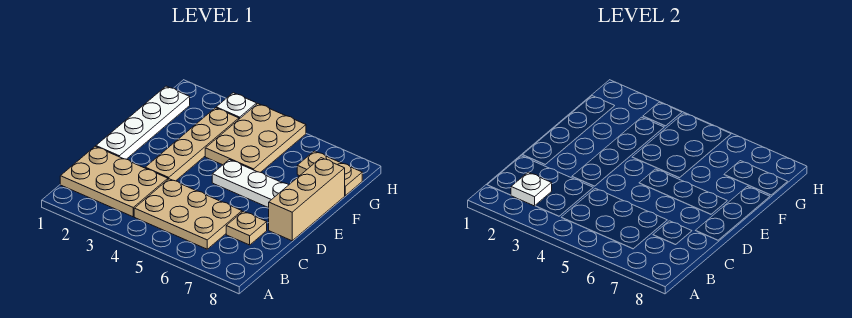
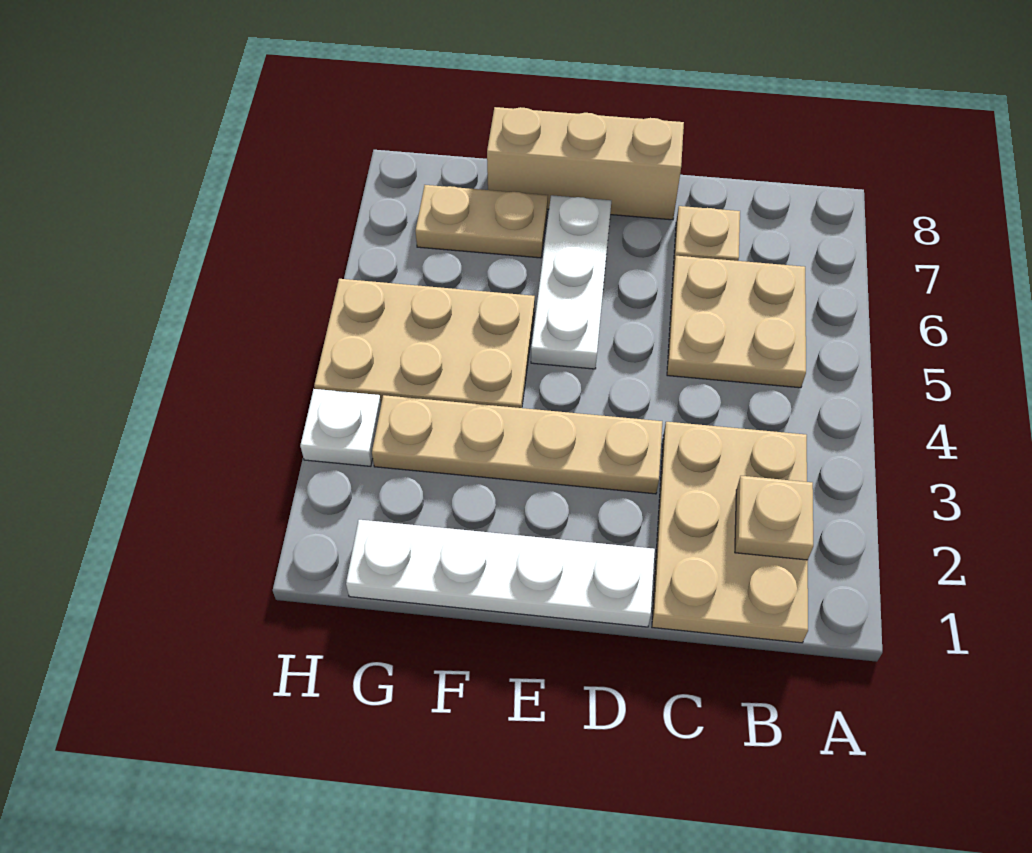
white plate B2 level 2 -> tan plate B2 level 2
tan plate B4:C6 level 1 -> tan plate B5:C6 level 1
tan plate G7:G8 level 1 -> tan plate F7:G7 level 1

